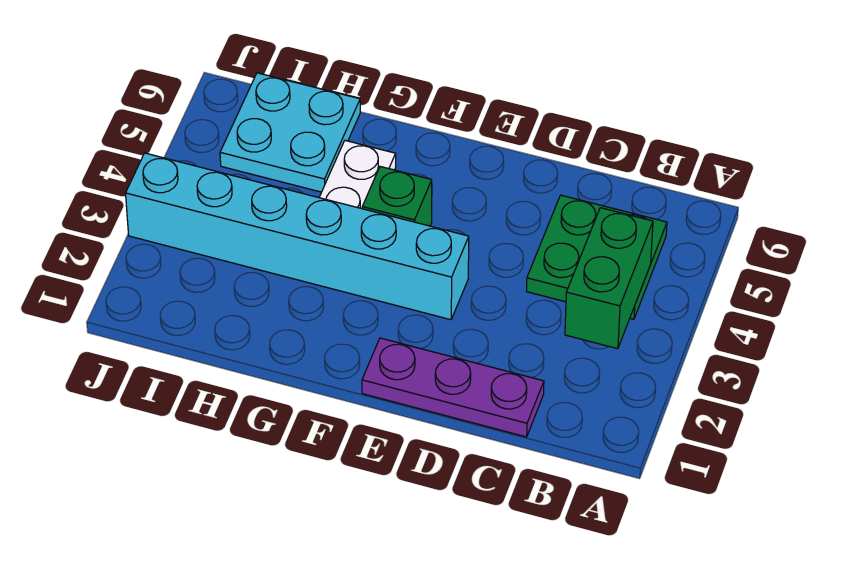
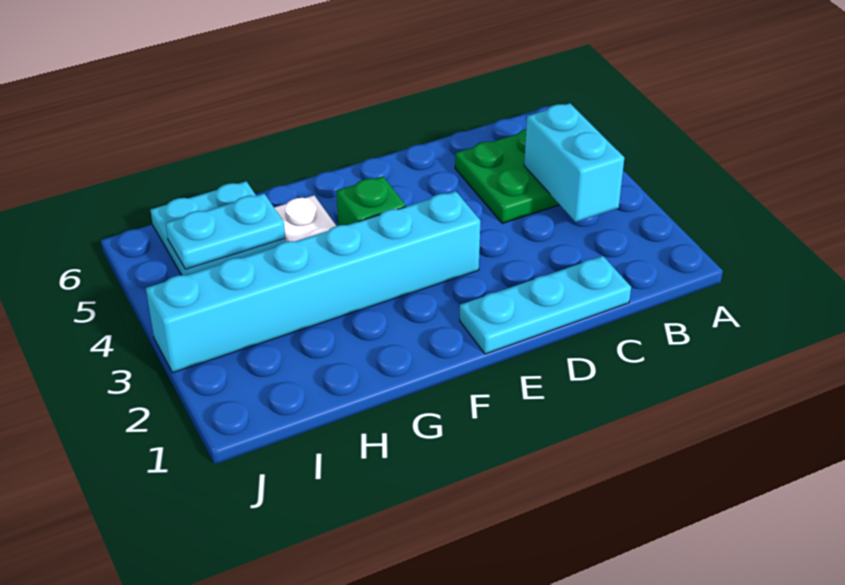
green brick B3:B4 level 2 -> cyan brick B3:B4 level 2
purple plate C1:E1 level 1 -> cyan plate C1:E1 level 1
none -> cyan plate H5:I5 level 2

